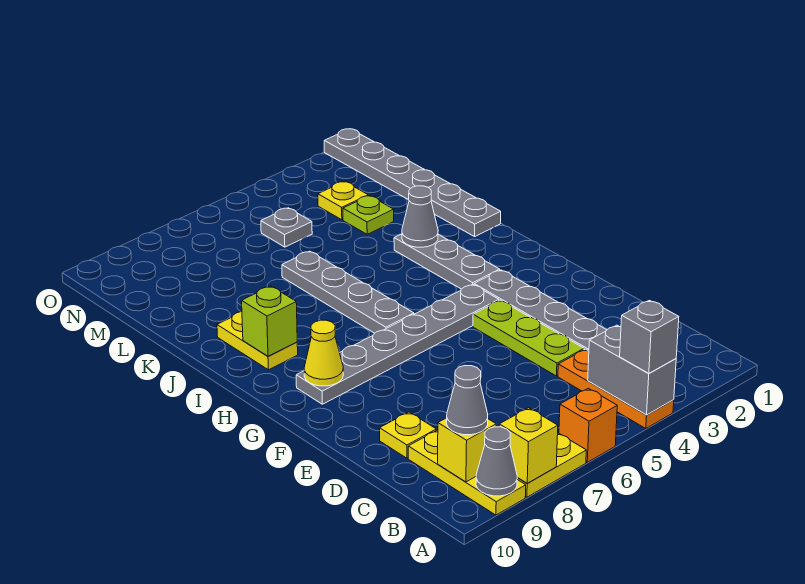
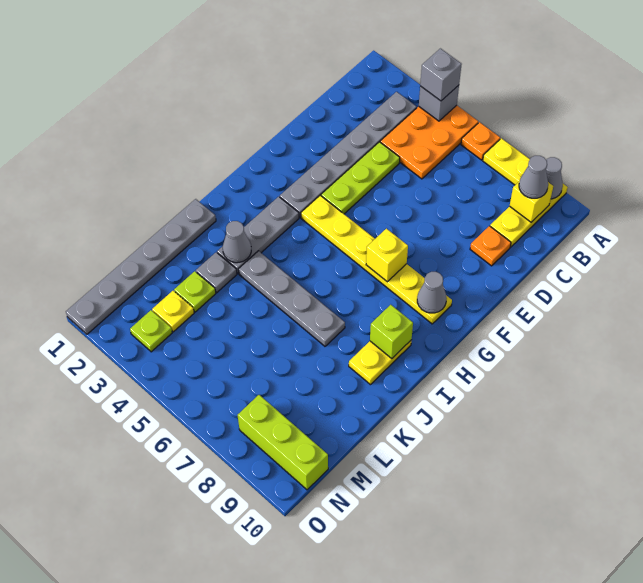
orange plate A4:C4 level 1 -> orange plate A4:C5 level 1
grey brick A4:B4 level 2 -> grey brick A4 level 2
orange brick A6 level 1 -> orange plate A6 level 1
yellow brick A8 level 2 -> yellow brick G7 level 2
yellow plate D9 level 1 -> orange plate D9 level 1
grey plate G4:G9 level 1 -> yellow plate G4:G9 level 1
yellow cone G9 level 2 -> grey cone G9 level 2
grey plate H6:K6 level 1 -> grey plate J4:J7 level 1
grey plate M5 level 1 -> grey plate K3 level 1
none -> lime plate N3 level 1
none -> lime brick N8:N10 level 1

